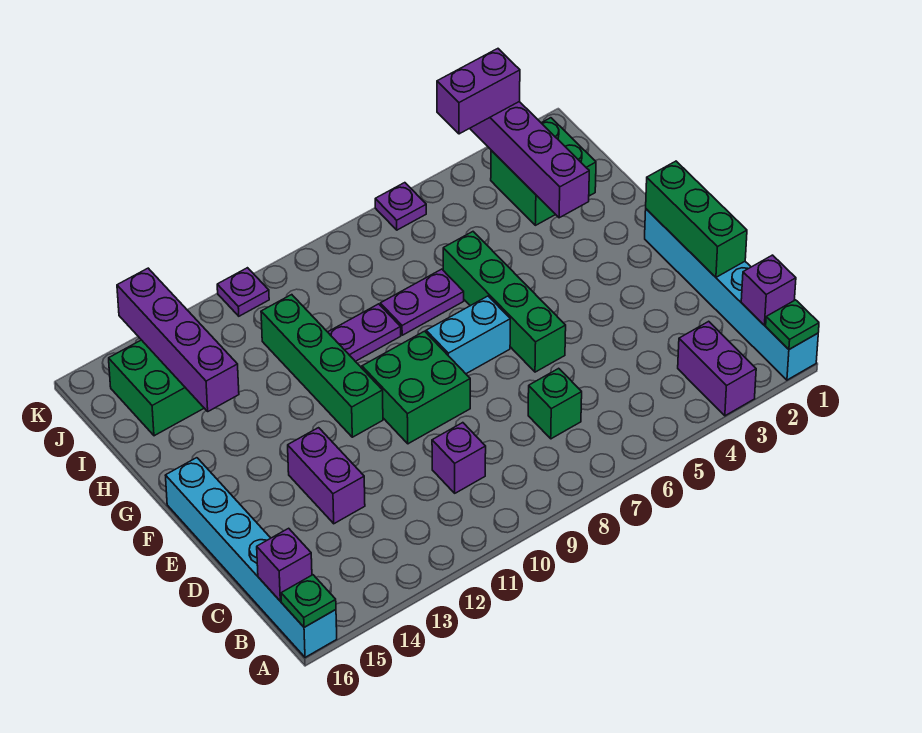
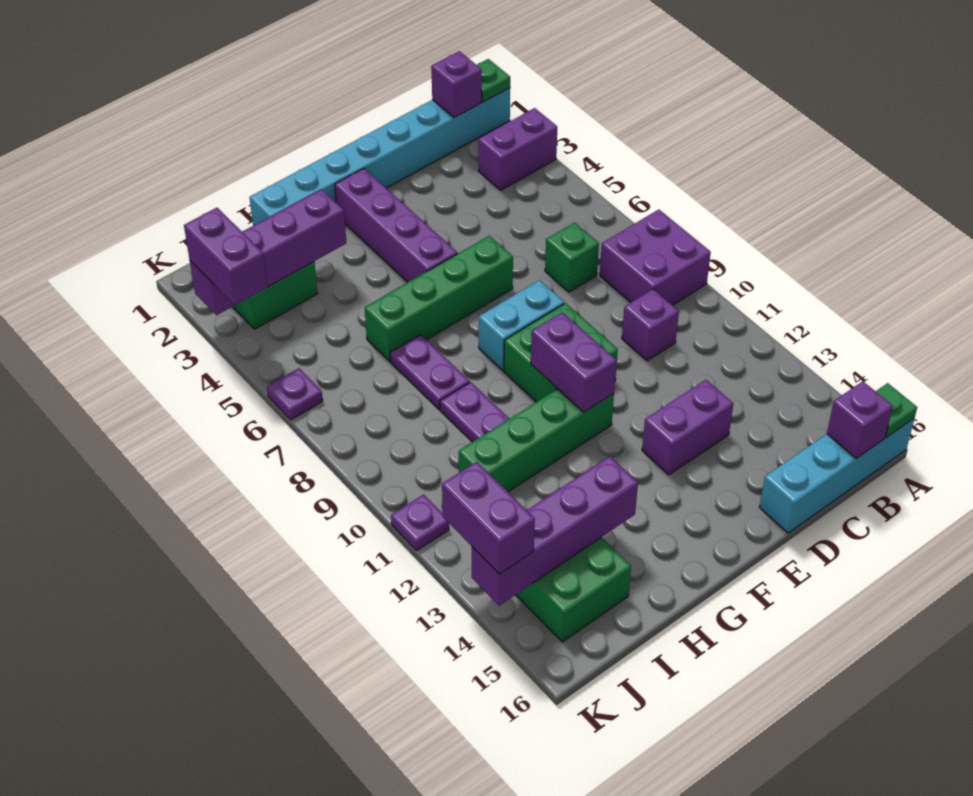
cyan brick A1:F1 level 1 -> cyan brick A1:H1 level 1
none -> purple brick A8:B9 level 1
cyan brick A16:F16 level 1 -> cyan brick A16:D16 level 1
green brick D1:F1 level 2 -> none
none -> purple brick F2:F5 level 1
cyan brick F7:F8 level 1 -> cyan brick E8:F8 level 1
none -> purple brick F10:F11 level 2
none -> purple brick K13:K14 level 3

